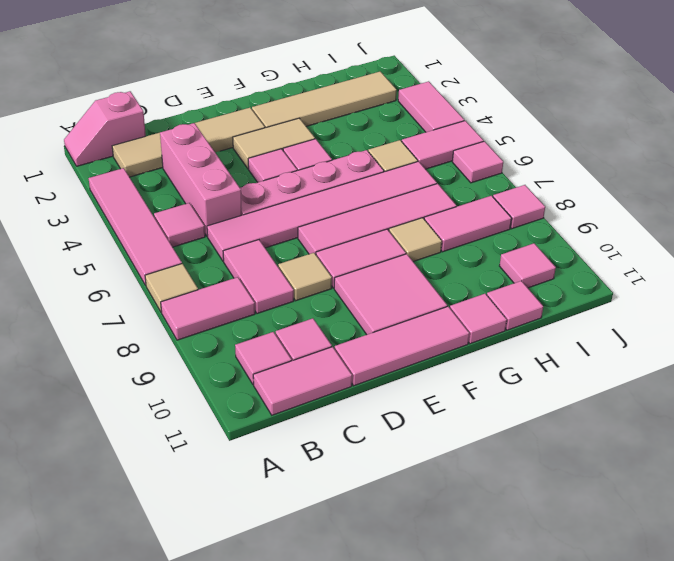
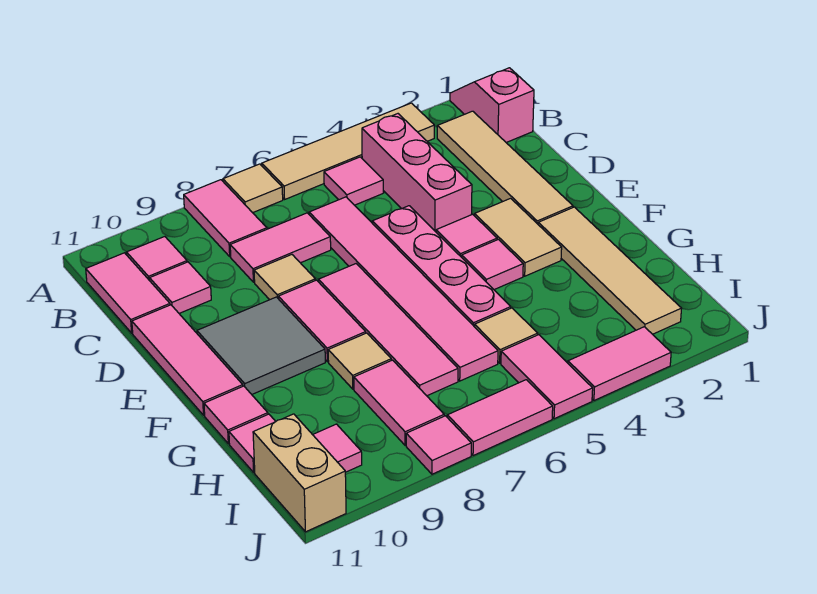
pink tile A3:A6 level 1 -> tan tile A3:A6 level 1
pink brick C3:C5 level 1 -> pink brick B4:D4 level 1
pink tile E9:F10 level 1 -> grey tile E9:F10 level 1
none -> tan brick I11:J11 level 1
pink tile J6 level 1 -> pink tile J6:J7 level 1

